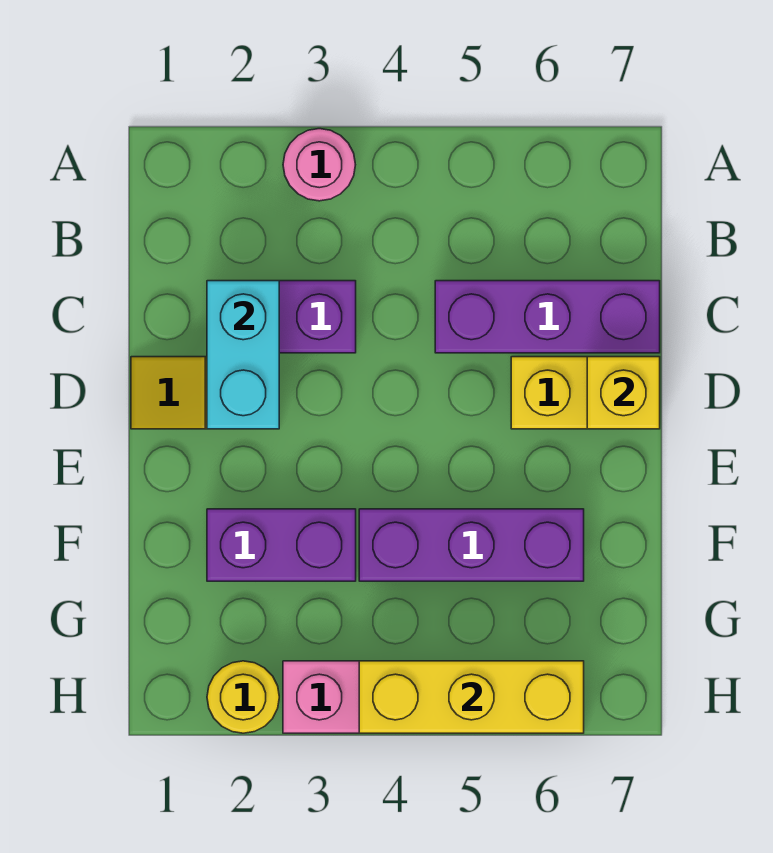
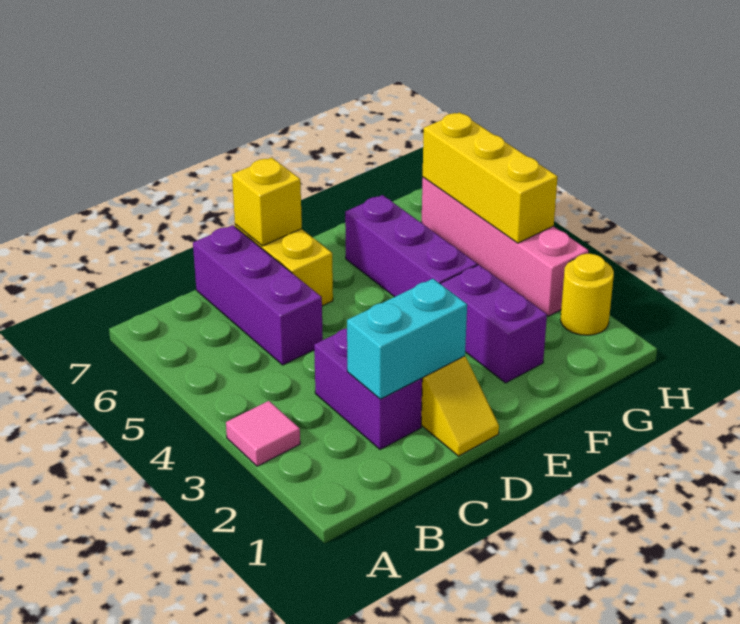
pink round brick A3 level 1 -> pink tile A3 level 1

